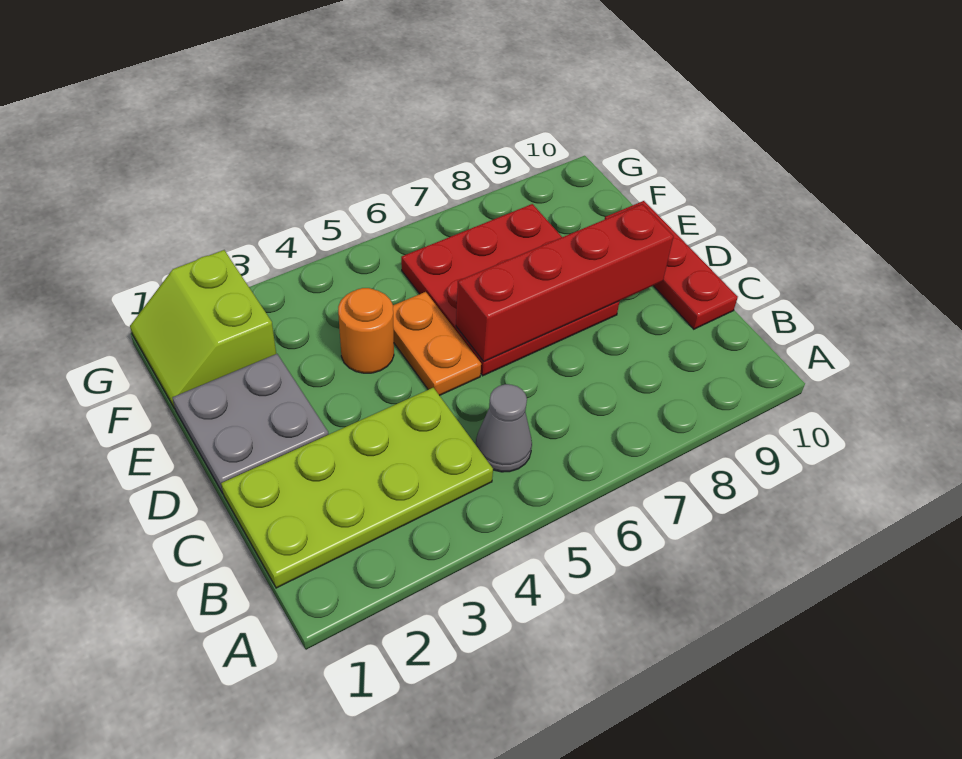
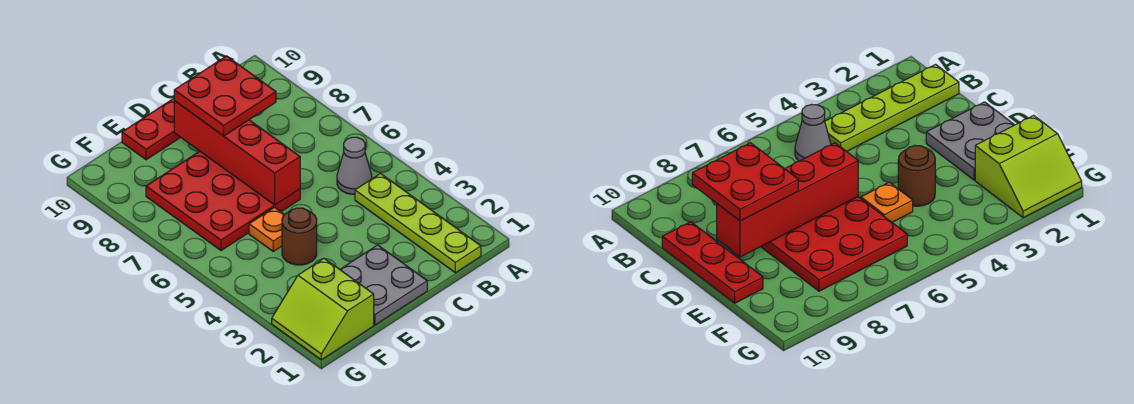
lime plate B1:C4 level 1 -> lime plate B1:B4 level 1
none -> red plate C8:D9 level 3
orange plate D5:E5 level 1 -> orange plate E5 level 1
orange round brick E4 level 1 -> brown round brick E4 level 1
lime slope F1:G2 level 1 top 2 -> lime slope F1:G2 level 1 top F

